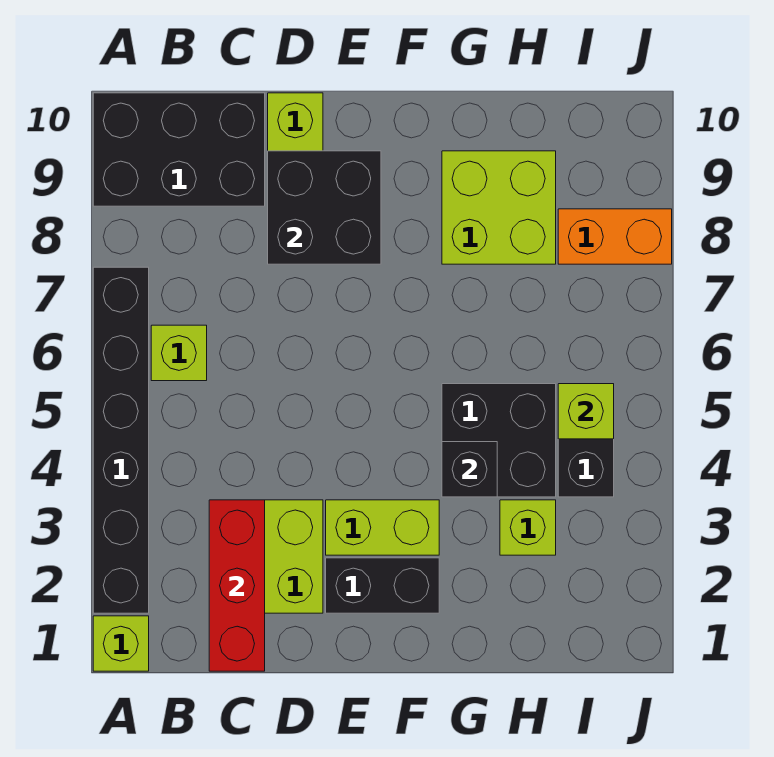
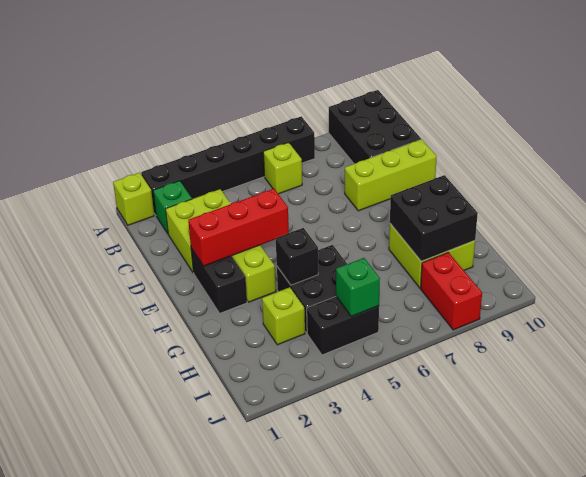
none -> green brick B2 level 1
red brick C1:C3 level 2 -> red brick E2:E4 level 2
black brick D8:E9 level 2 -> black brick G8:H9 level 2
lime brick I5 level 2 -> green brick I5 level 2
orange brick I8:J8 level 1 -> red brick I8:J8 level 1

